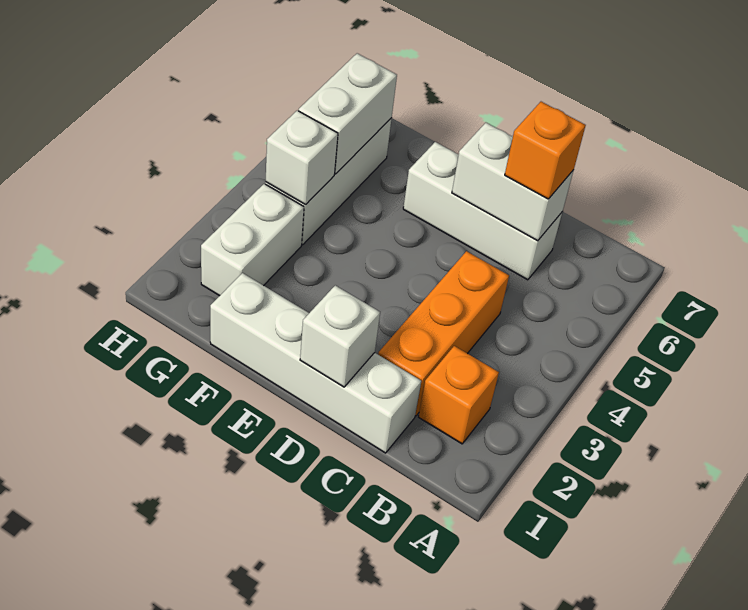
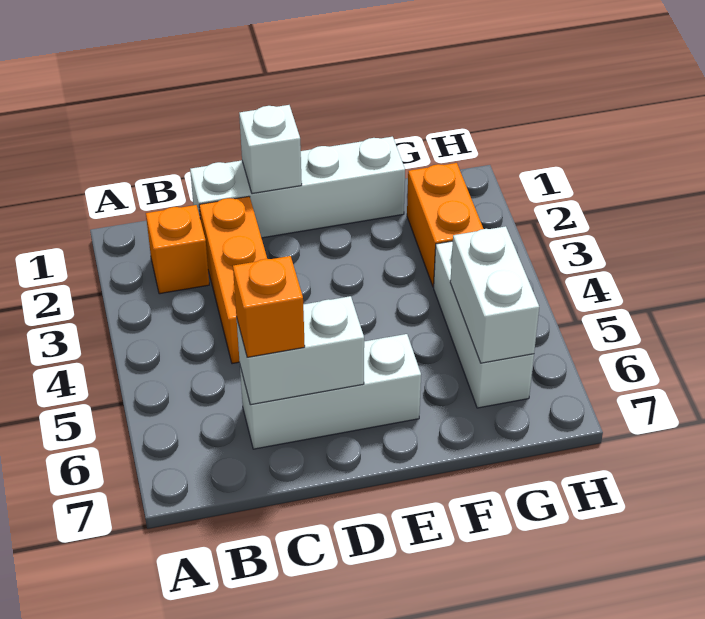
white brick G2:G3 level 1 -> orange brick G2:G3 level 1
white brick G4 level 2 -> none

